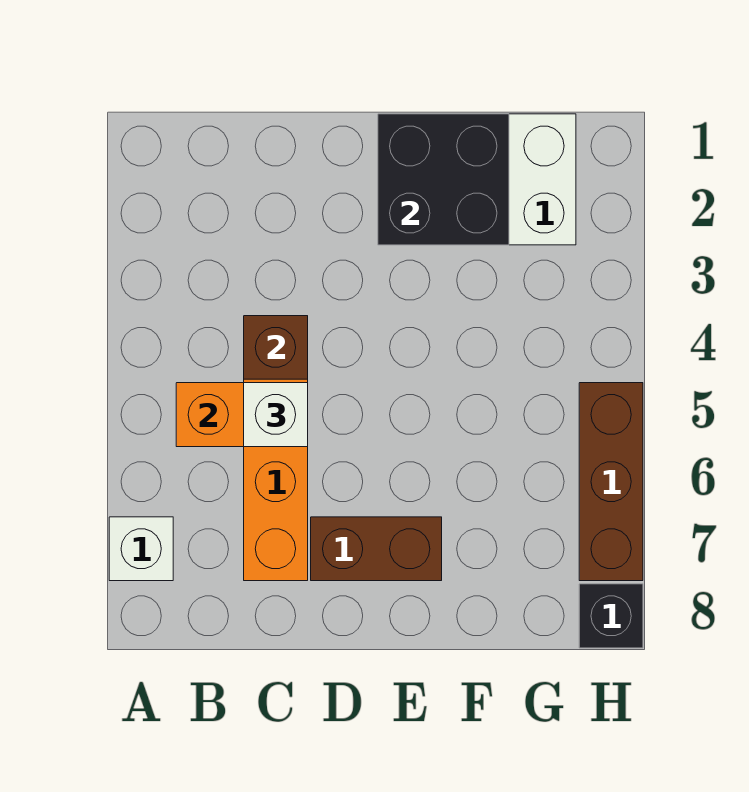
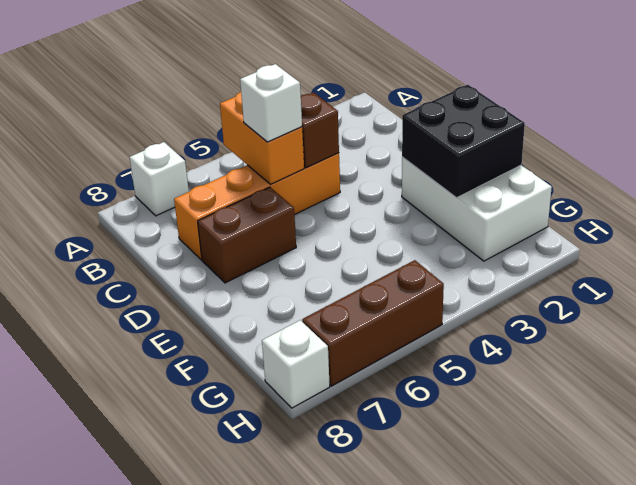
brown brick D7:E7 level 1 -> brown brick D6:D7 level 1
black brick H8 level 1 -> white brick H8 level 1

